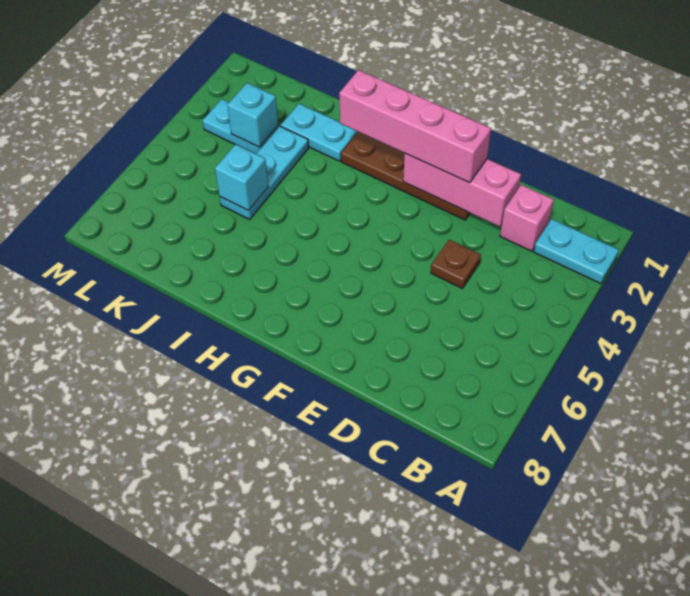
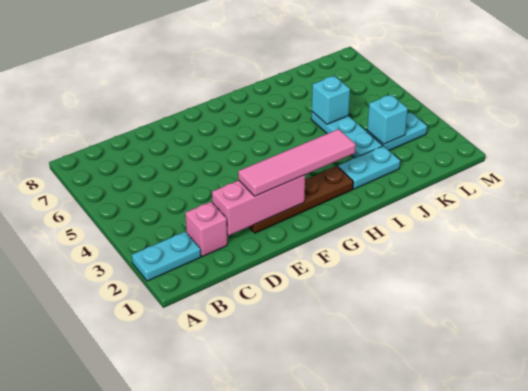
brown plate D4 level 1 -> none
pink brick E2:H2 level 3 -> pink tile E2:H2 level 3

